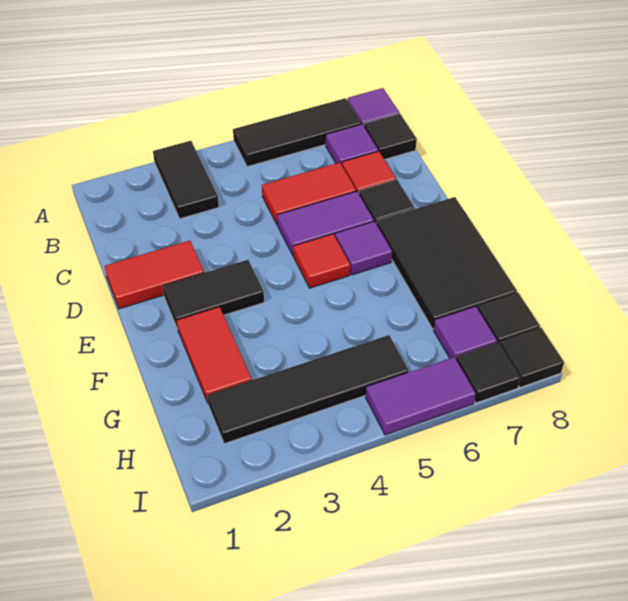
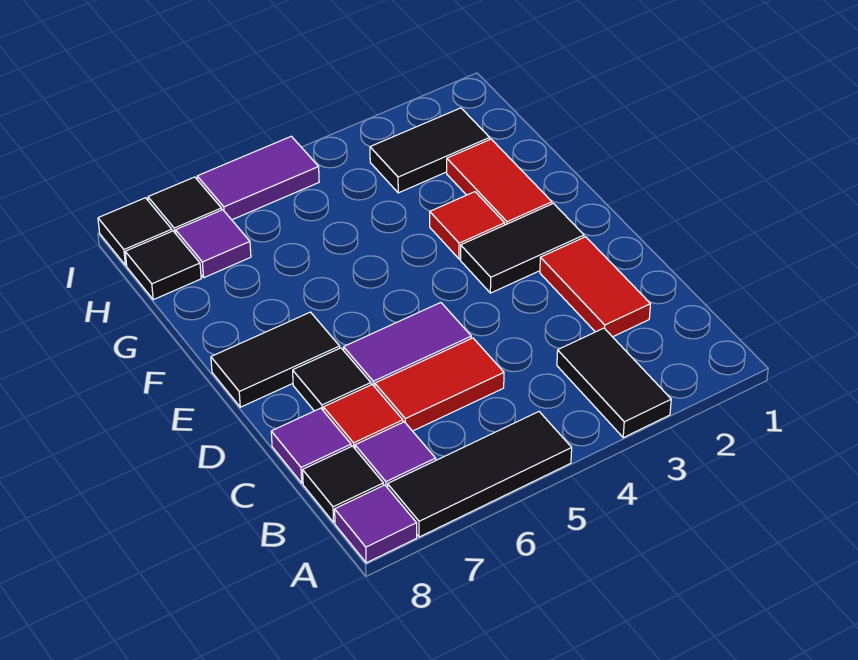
red tile D1:D2 level 1 -> red tile C2:D2 level 1
red tile E5 level 1 -> red tile F3 level 1
purple tile E6 level 1 -> purple tile C8 level 1
black tile E7:G8 level 1 -> black tile E7:E8 level 1
black tile H2:H5 level 1 -> black tile H2:H3 level 1

